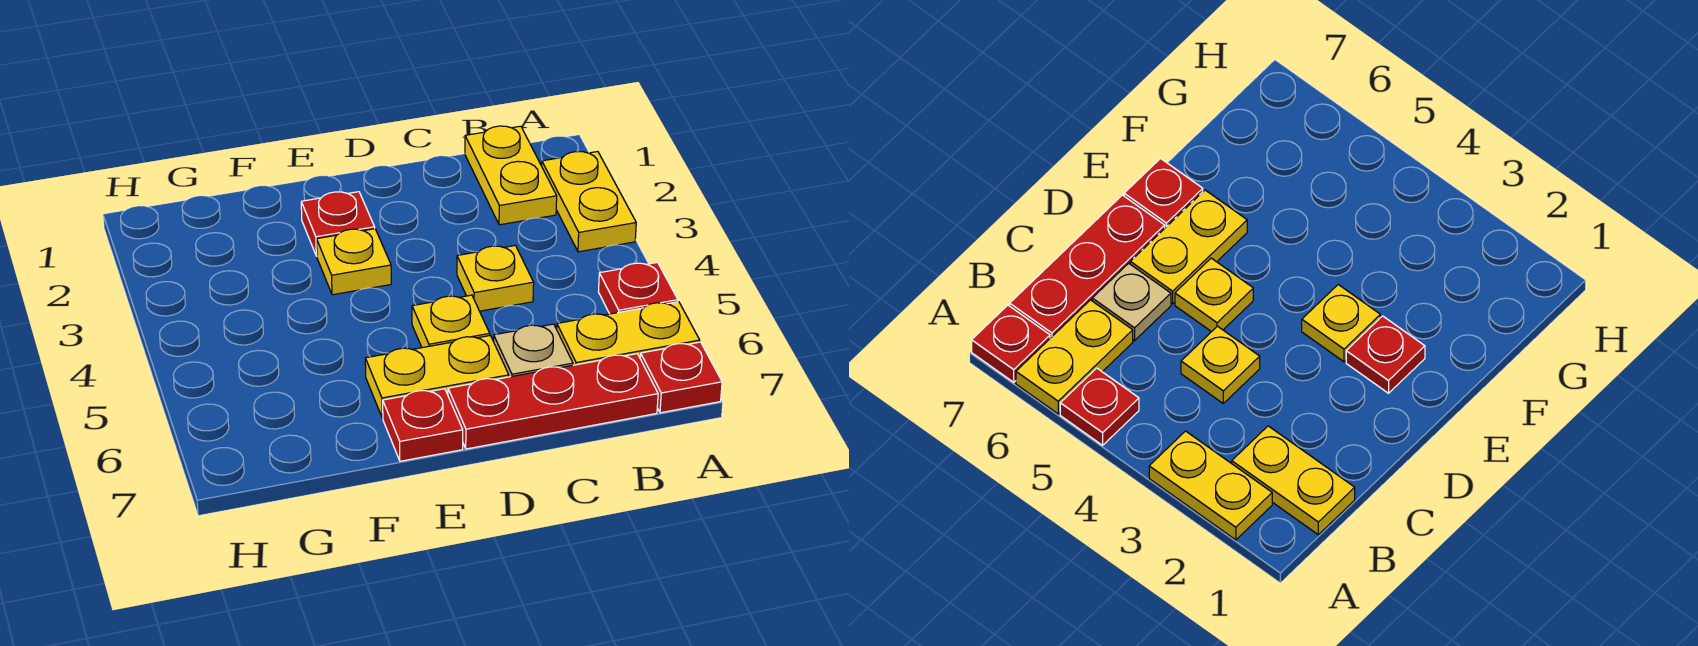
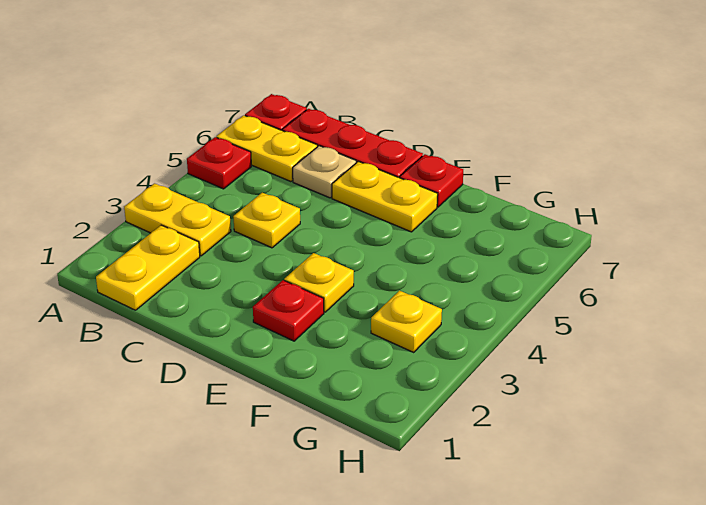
yellow plate A2:A3 level 1 -> yellow plate A3:B3 level 1
yellow plate D5 level 1 -> yellow plate G3 level 1

